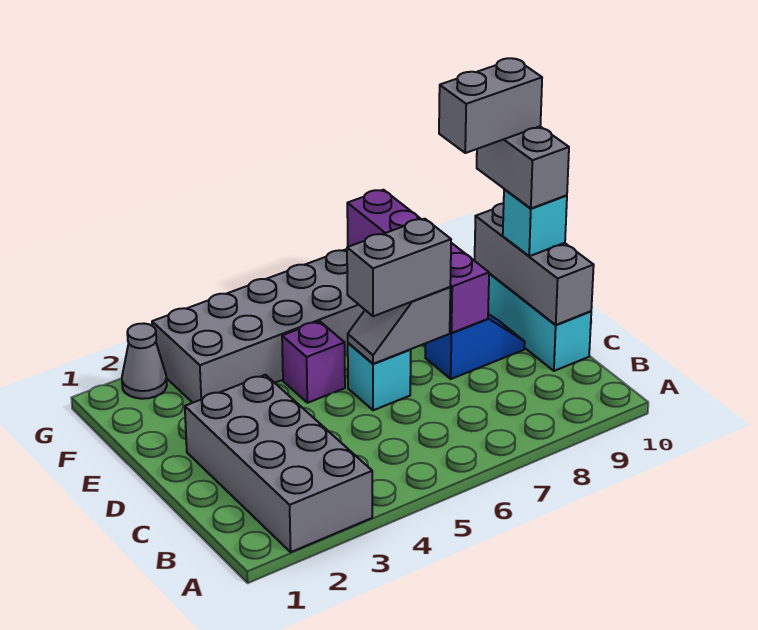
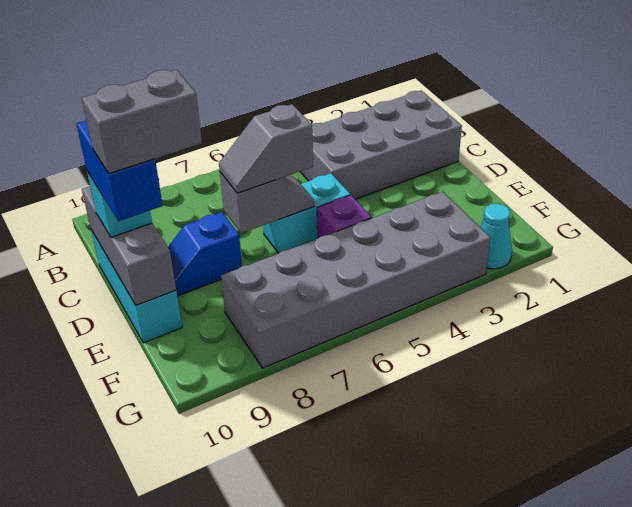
grey brick A2:D3 level 1 -> grey brick B1:C4 level 1
cyan brick D6 level 1 -> cyan brick D5:D6 level 1
grey brick D6:D7 level 3 -> grey slope D6:D7 level 3 top 6
purple brick D8:G8 level 2 -> none
grey brick D10:E10 level 4 -> blue brick D10:E10 level 4
grey cone G2 level 1 -> cyan cone G2 level 1

